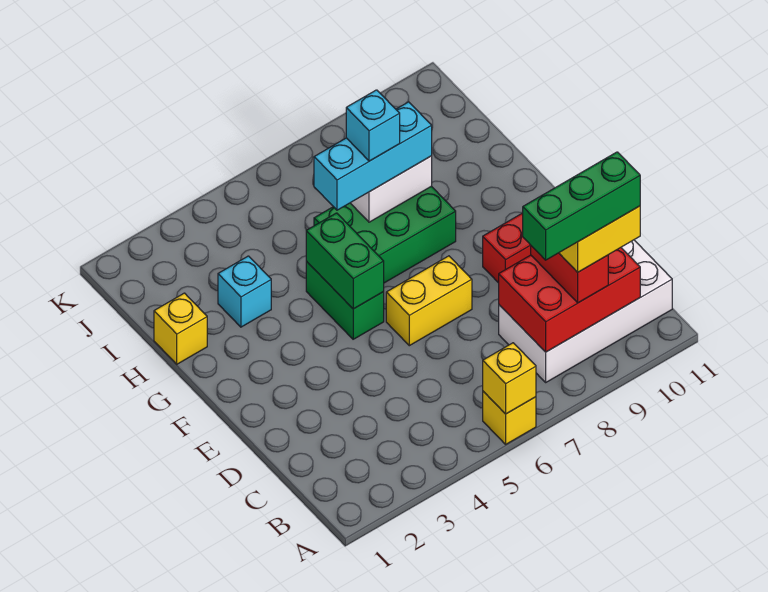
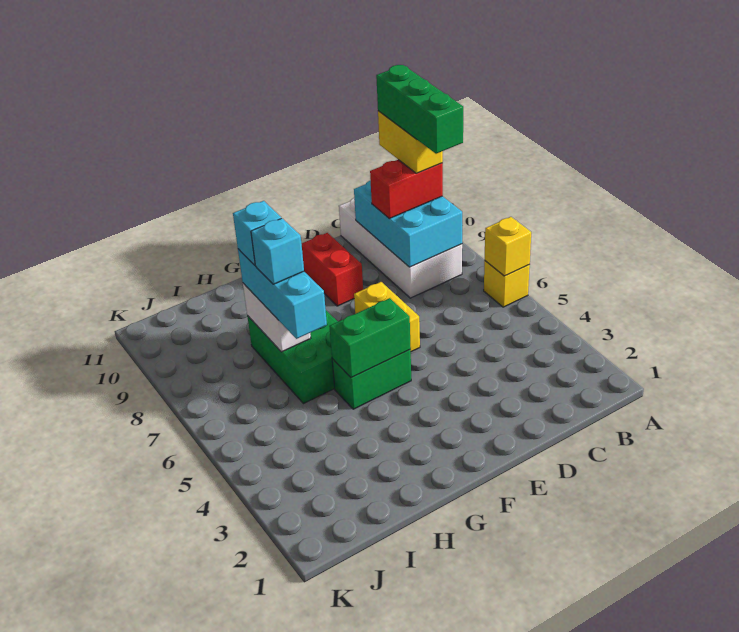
red brick B8:C10 level 2 -> cyan brick B8:C10 level 2
yellow brick H1 level 1 -> none
cyan brick H3 level 1 -> cyan brick H8 level 4

